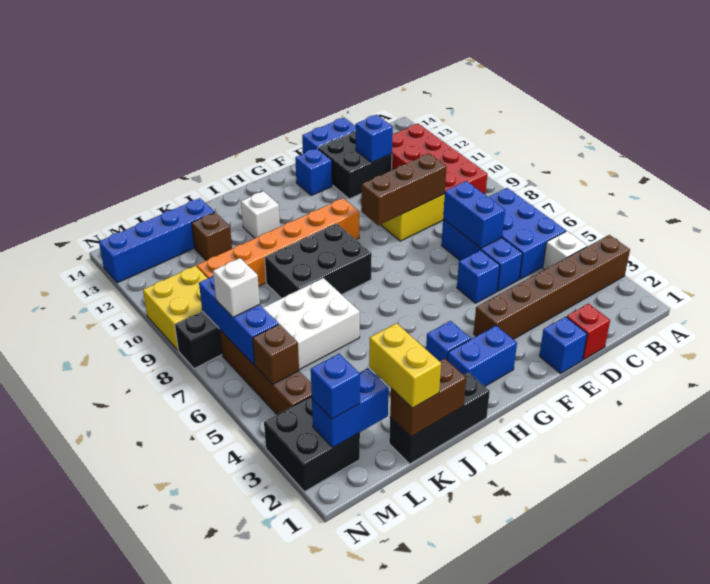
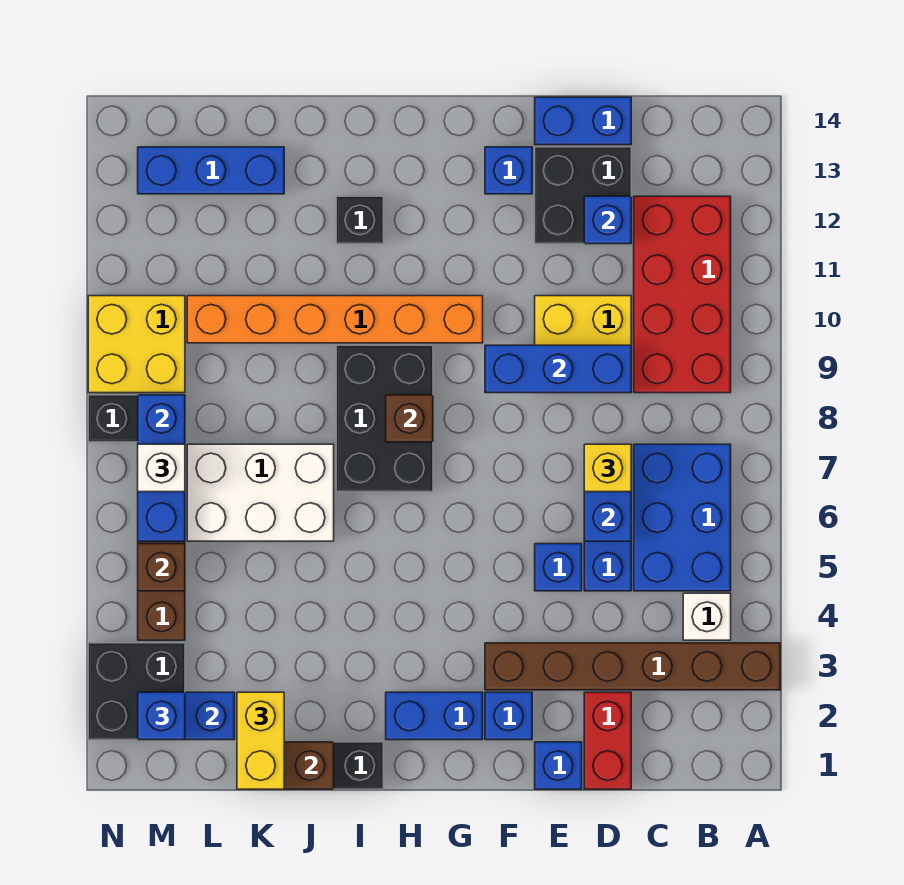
red brick D1 level 1 -> red brick D1:D2 level 1
none -> yellow brick D7 level 3
brown brick D9:F9 level 2 -> blue brick D9:F9 level 2
blue brick H3 level 1 -> blue brick F2 level 1
black brick H8:J9 level 1 -> black brick H7:I9 level 1
white brick I12 level 1 -> black brick I12 level 1
brown brick K12 level 1 -> brown brick H8 level 2
blue brick K13:N13 level 1 -> blue brick K13:M13 level 1

